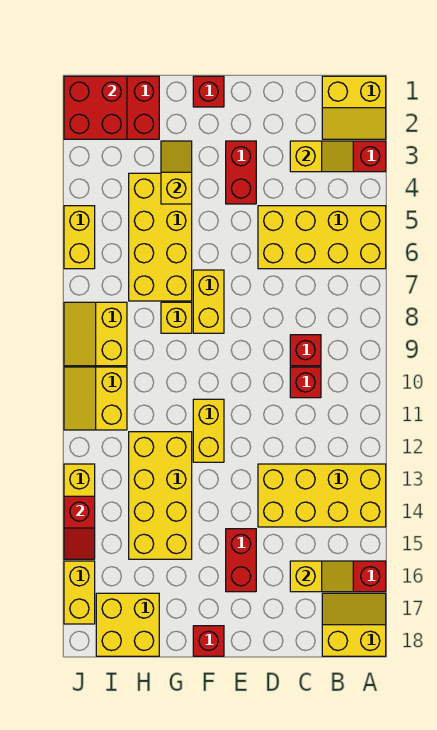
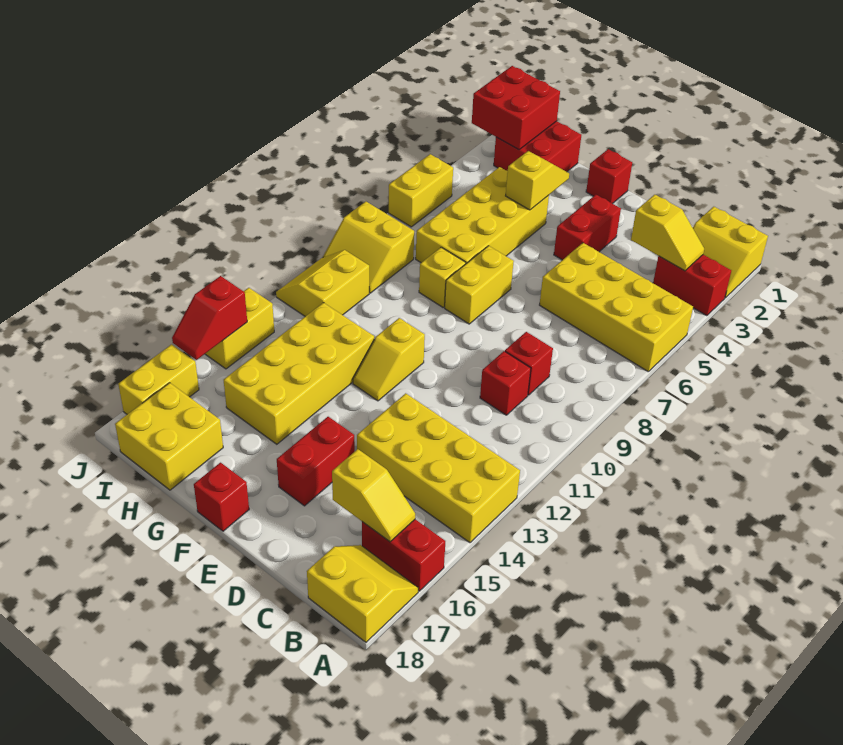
yellow brick F11:F12 level 1 -> yellow slope F11:F12 level 1 top 11
yellow slope I8:J9 level 1 top I -> yellow slope I8:J9 level 1 top 8

